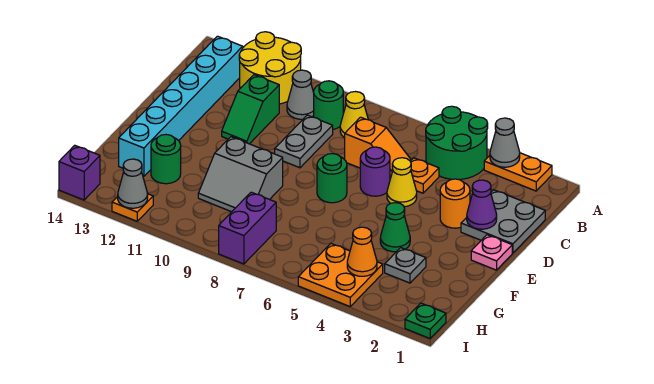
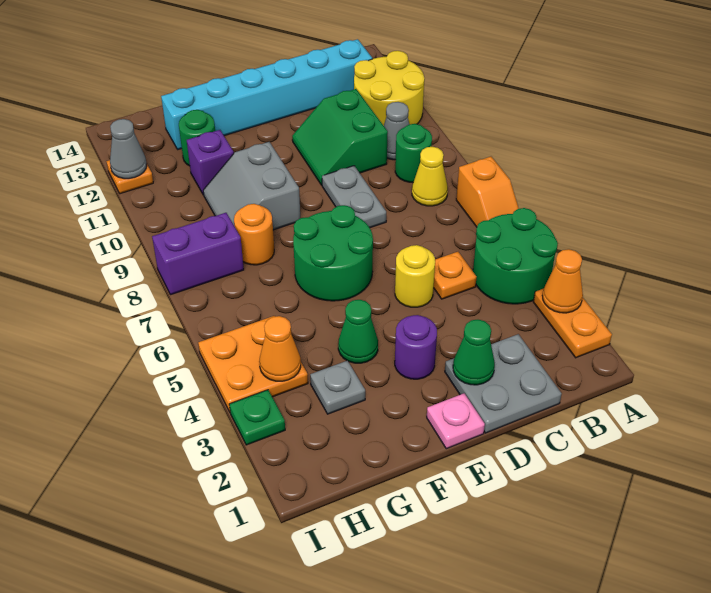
grey cone A3 level 2 -> orange cone A3 level 2
orange slope C6:C7 level 1 top 7 -> orange slope A6:A7 level 1 top 7
grey plate C9:D9 level 1 -> grey plate D8:D9 level 1
green slope C11:D11 level 1 top C -> green slope C10:D11 level 1 top C
purple cone D2 level 2 -> green cone D2 level 2
orange round brick D3 level 1 -> orange round brick G8 level 1
yellow cone D5 level 1 -> yellow round brick D5 level 1
purple round brick D6 level 1 -> purple round brick E3 level 1
green round brick E7 level 1 -> green round brick E6:F7 level 1
green plate I1 level 1 -> green plate I3 level 1
purple brick I14 level 1 -> purple brick G11 level 1

